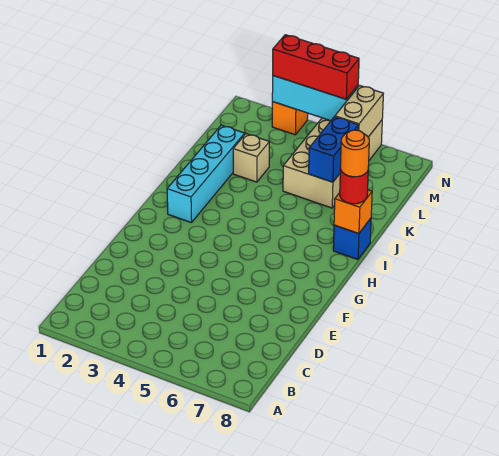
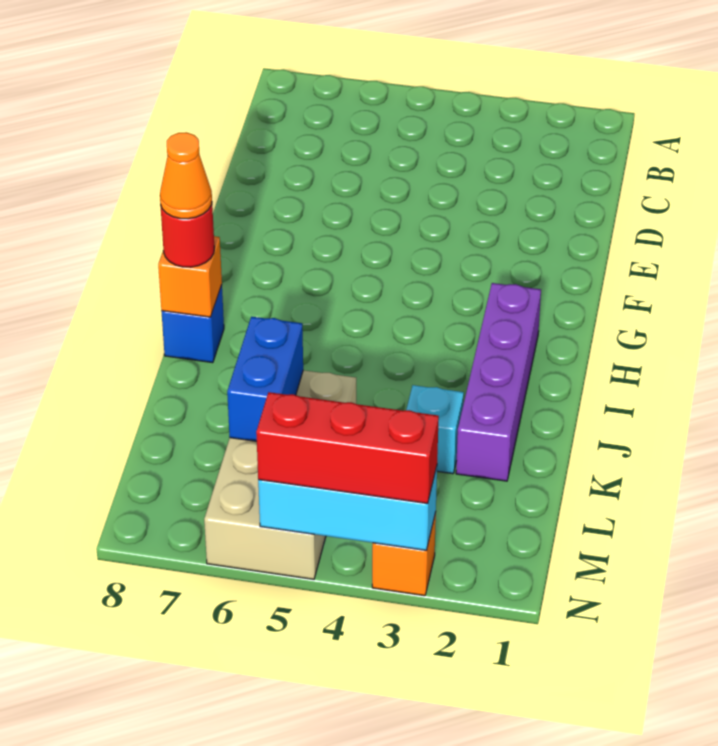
cyan brick H2:K2 level 1 -> purple brick H2:K2 level 1
orange round brick I8 level 4 -> orange cone I8 level 4
tan brick K3 level 1 -> cyan brick K3 level 1
tan brick M6:N6 level 2 -> none

